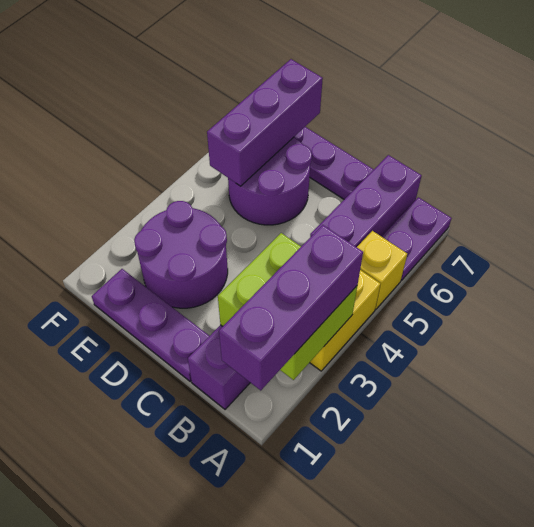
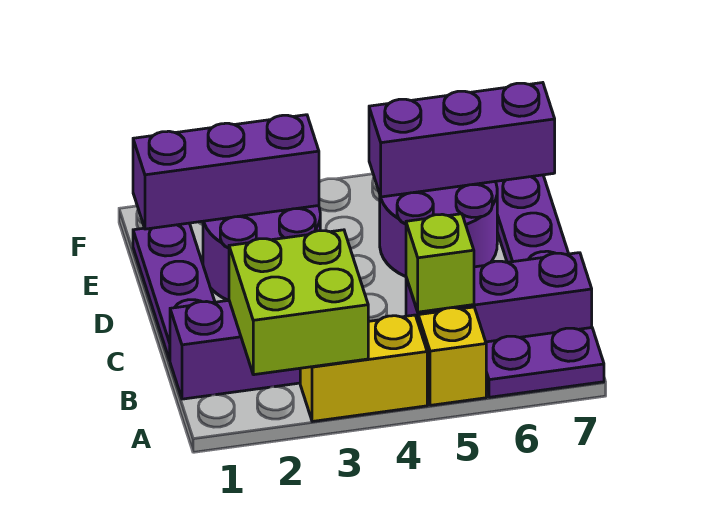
purple brick A1:A3 level 3 -> purple brick E1:E3 level 2
none -> lime brick B5 level 2

